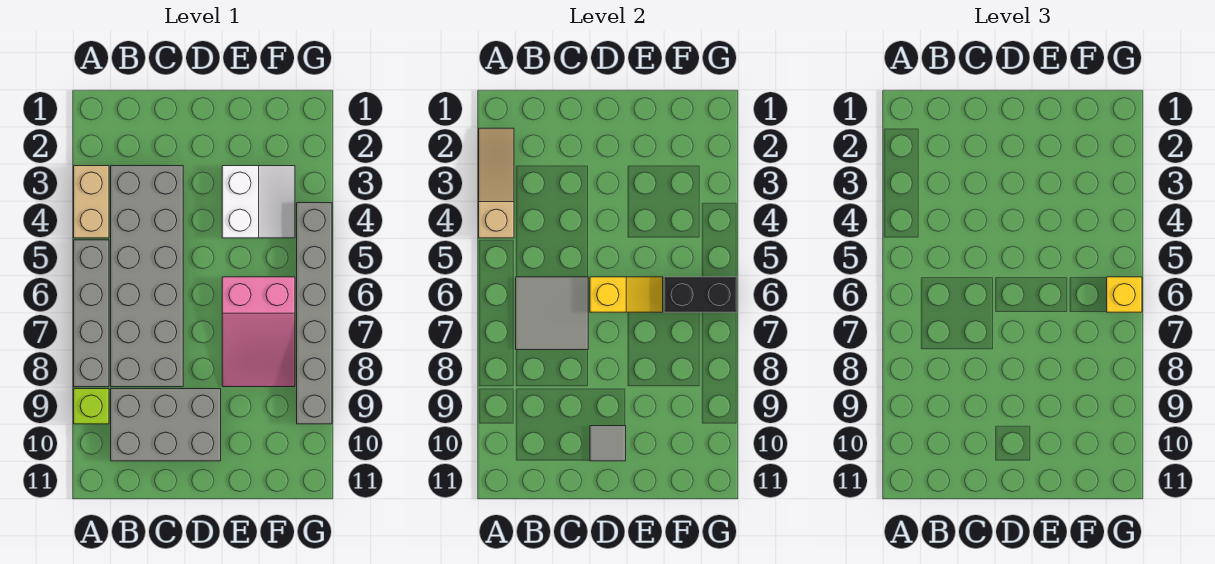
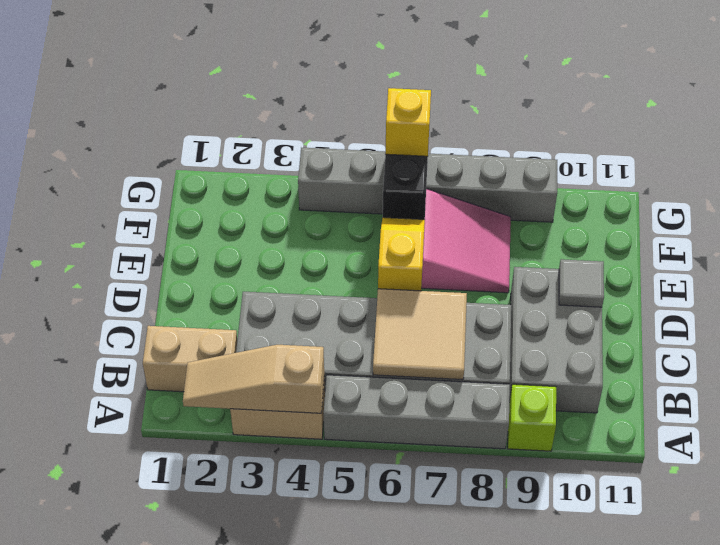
none -> tan brick B1:B2 level 1
grey tile B6:C7 level 2 -> tan tile B6:C7 level 2
white slope E3:F4 level 1 top E -> none

